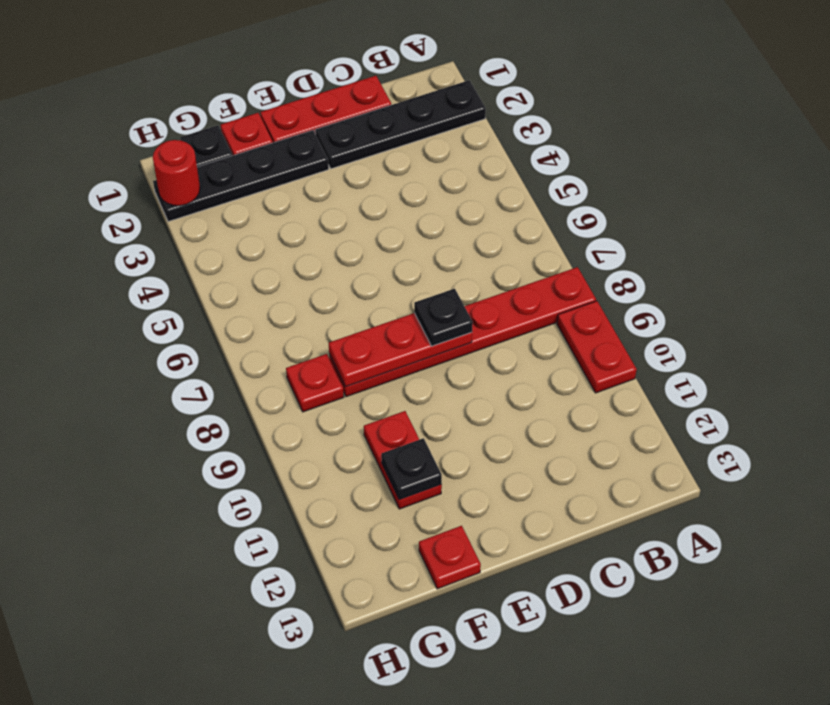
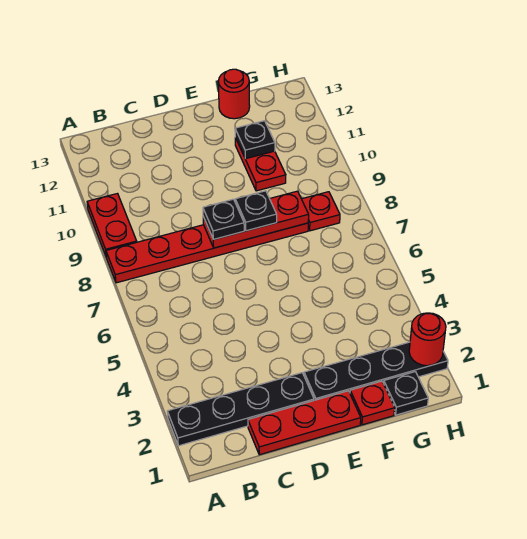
none -> black plate E8 level 3
red plate F13 level 1 -> red round brick F13 level 1

